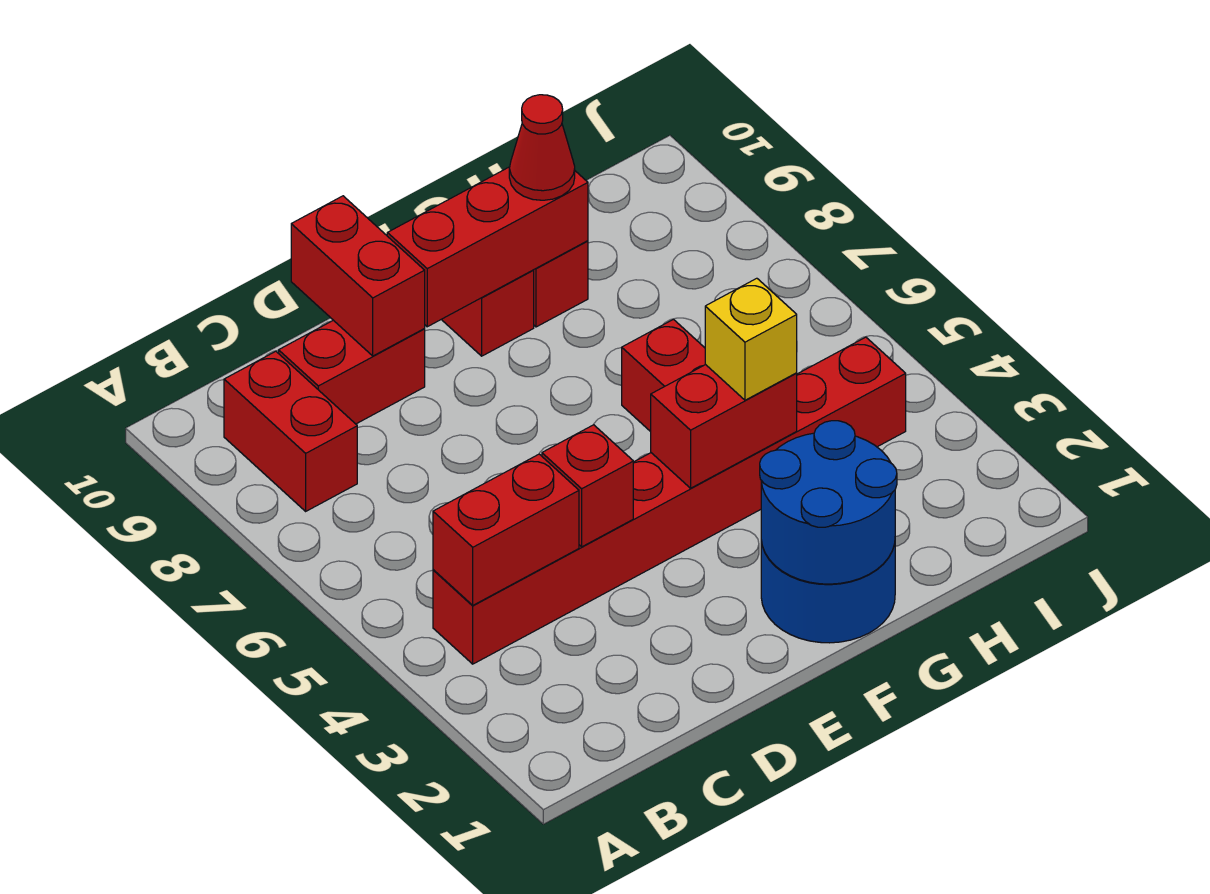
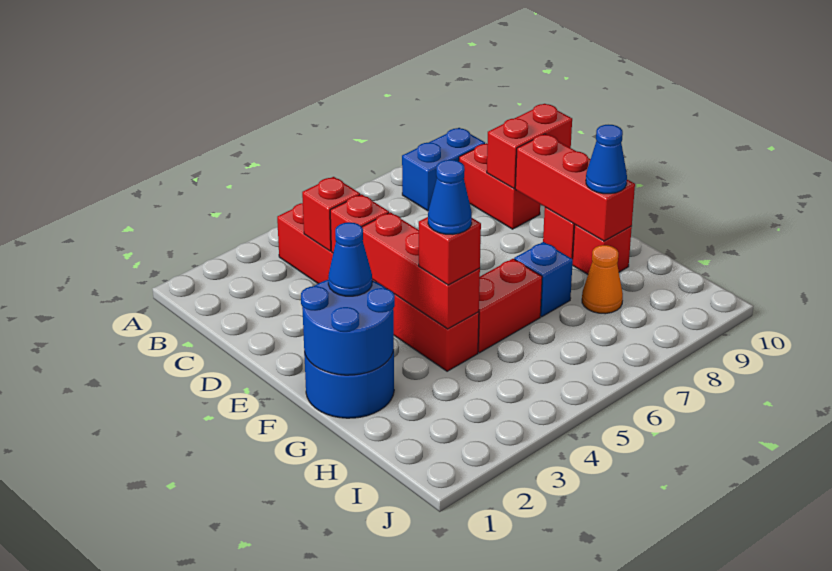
red brick B4:I4 level 1 -> red brick B4:G4 level 1
red brick B4:C4 level 2 -> red brick C4 level 2
red brick B8:B9 level 1 -> blue brick B8:B9 level 1
none -> blue cone F2 level 3
red brick F4:G4 level 2 -> red brick E4:G4 level 2
yellow brick G4 level 3 -> red brick G4 level 3
none -> blue cone G4 level 4
none -> blue brick G7 level 1
red cone G9 level 3 -> blue cone G9 level 3
none -> orange cone H8 level 1

